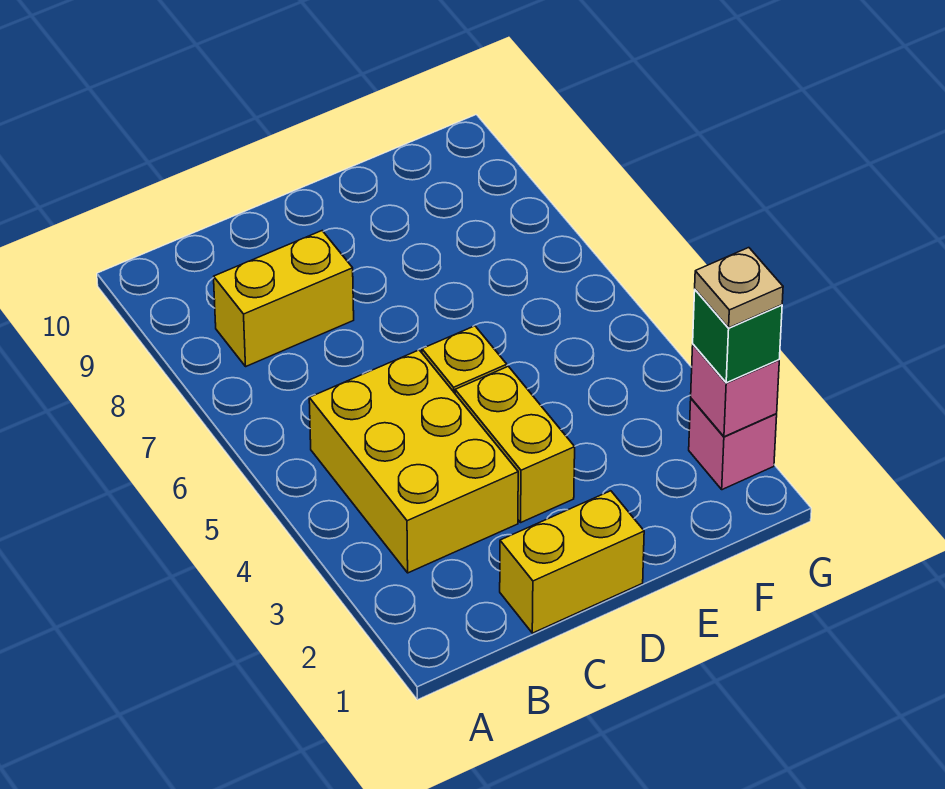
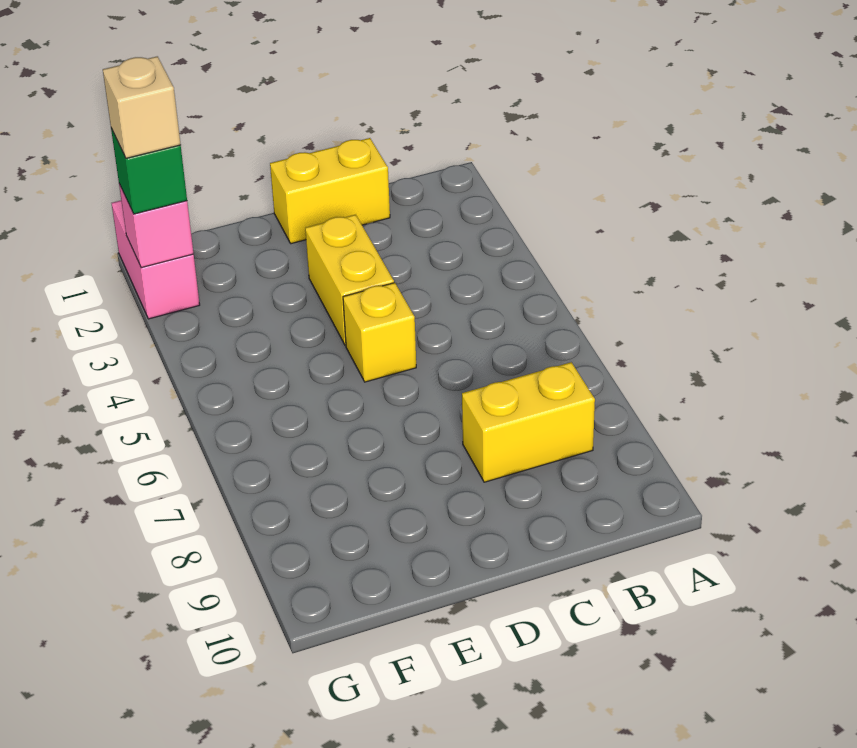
yellow brick B3:C5 level 1 -> none
pink brick G2 level 1 -> pink brick G1:G2 level 1
tan plate G2 level 4 -> tan brick G2 level 4

